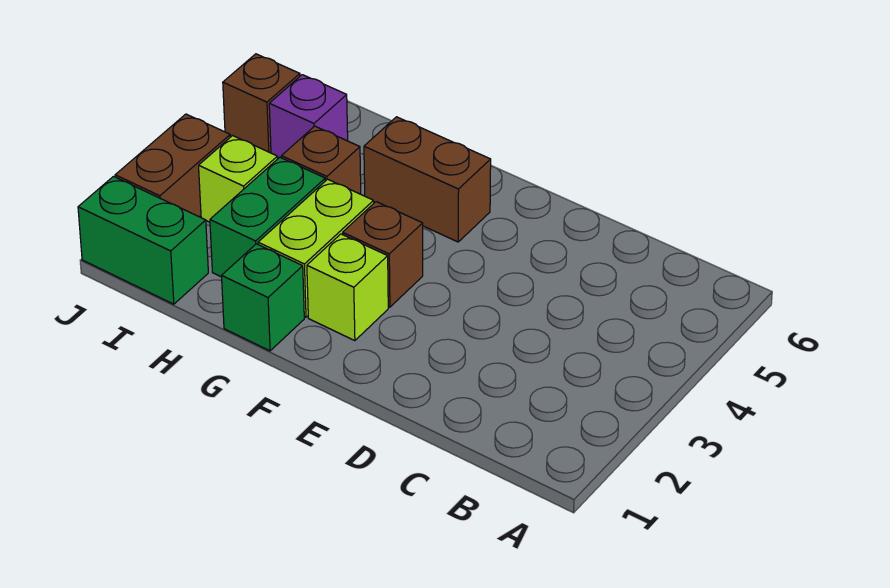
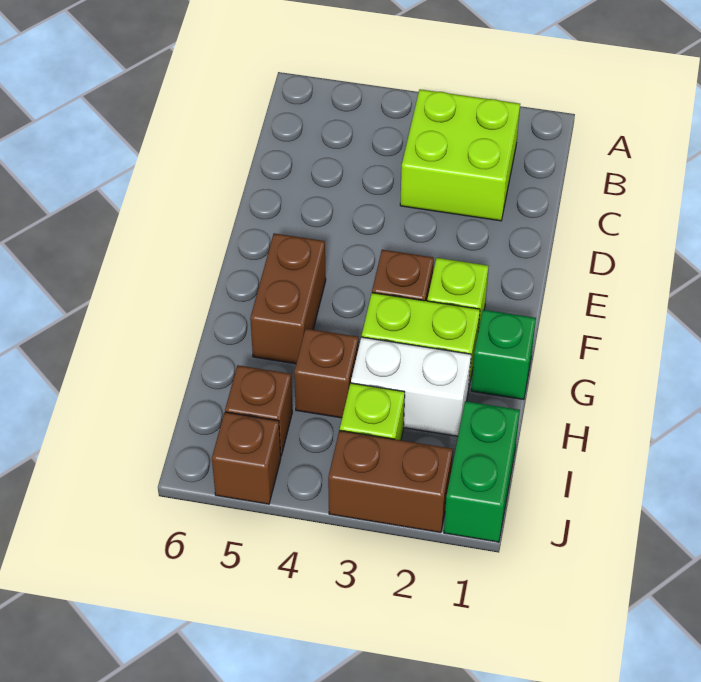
none -> lime brick B2:C3 level 1
green brick H2:H3 level 1 -> white brick H2:H3 level 1
purple brick I5 level 1 -> brown brick I5 level 1

